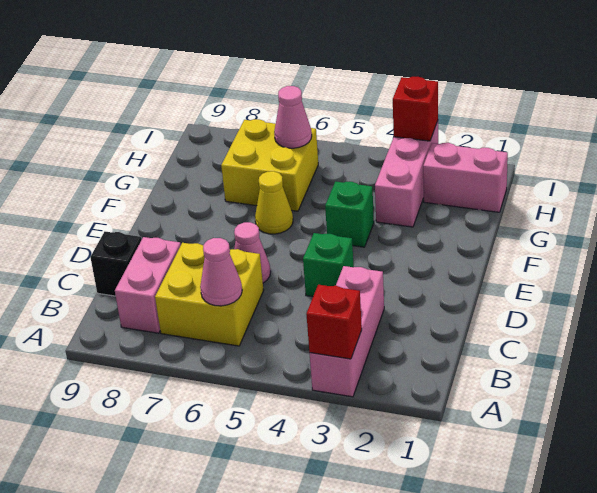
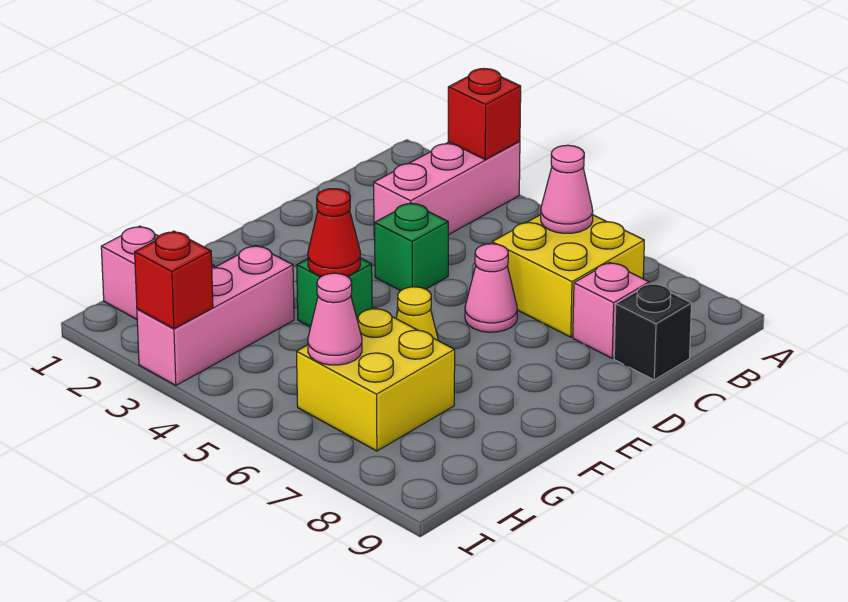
pink brick B8:C8 level 1 -> pink brick C8 level 1
none -> red cone F4 level 2

